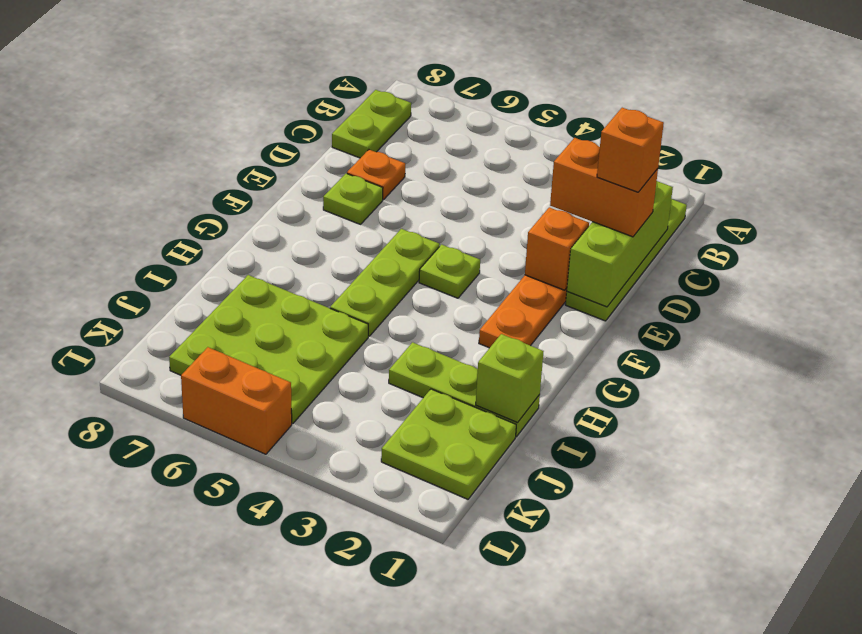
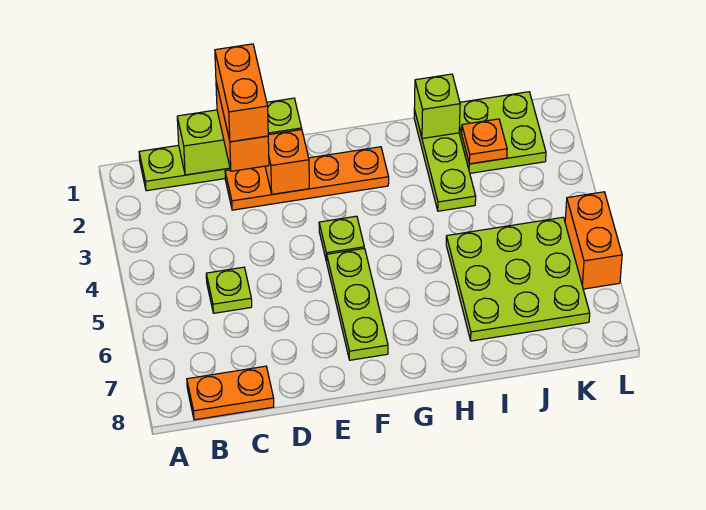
lime plate B8:C8 level 1 -> orange plate B8:C8 level 1
orange brick D1 level 4 -> orange brick D1:D2 level 4
orange plate D7 level 1 -> orange plate J2 level 2
lime plate E7 level 1 -> lime plate C5 level 1
lime plate F5:H5 level 1 -> lime plate F5:F7 level 1

